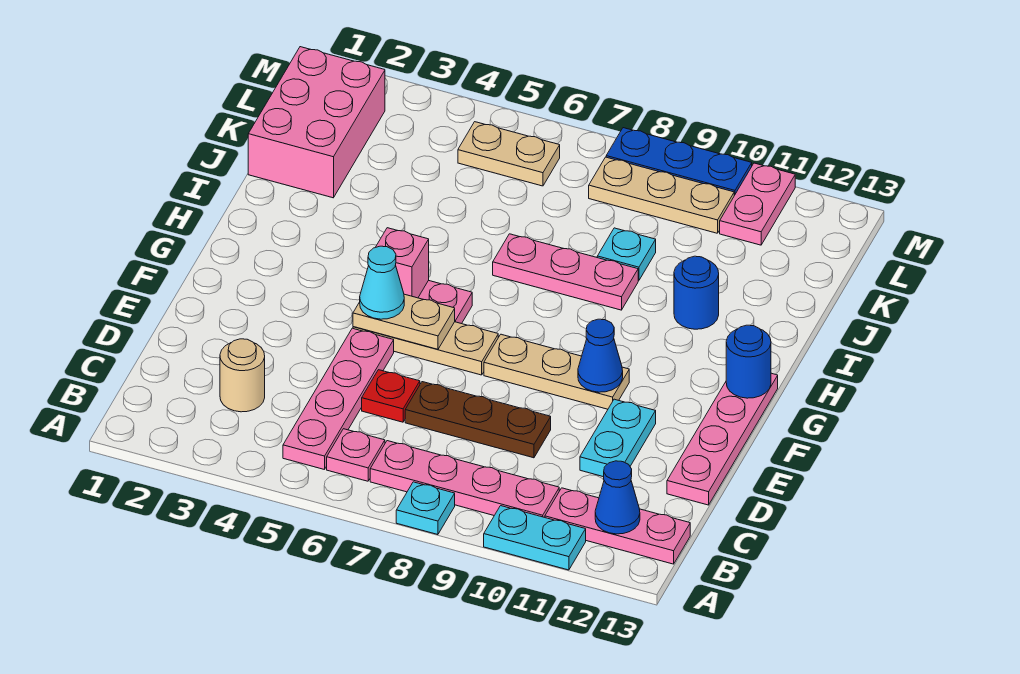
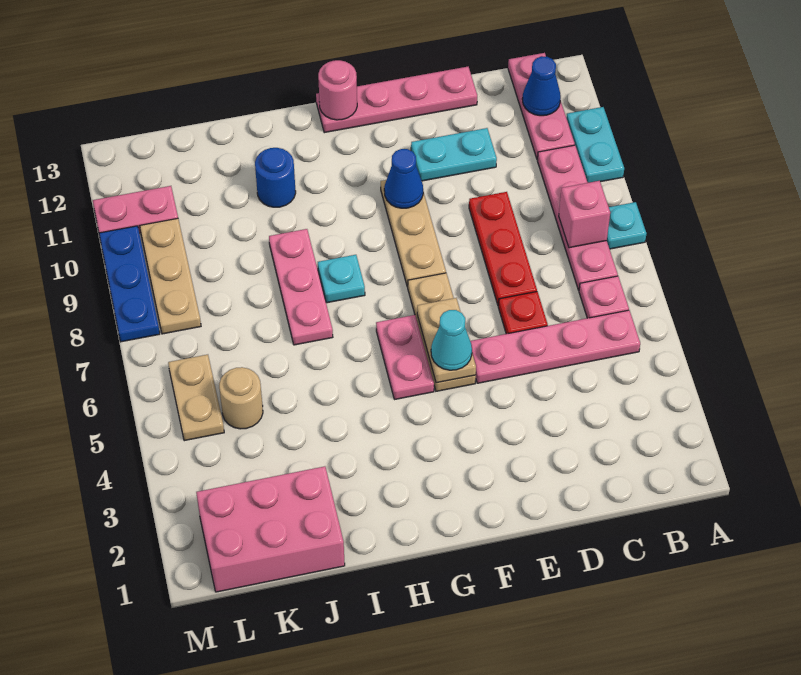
tan round brick C3 level 1 -> tan round brick K5 level 1
brown plate D7:D9 level 1 -> red plate D7:D9 level 1
pink brick G5 level 2 -> pink brick B8 level 2
blue round brick G13 level 2 -> pink round brick G13 level 2
cyan plate J9 level 1 -> cyan plate H8 level 1

